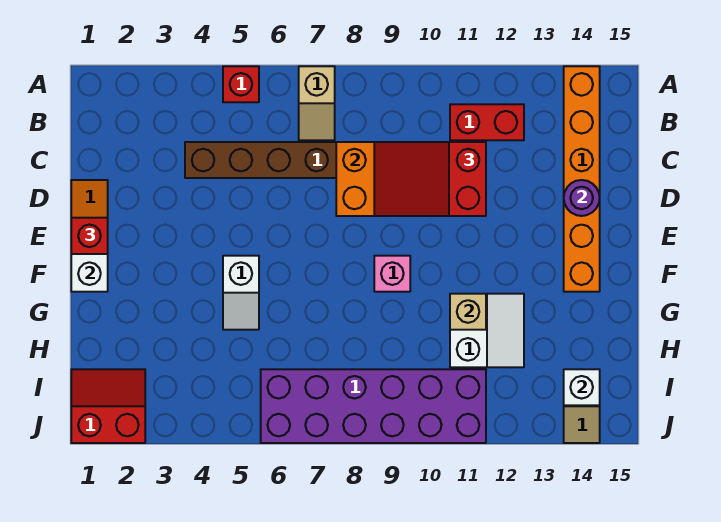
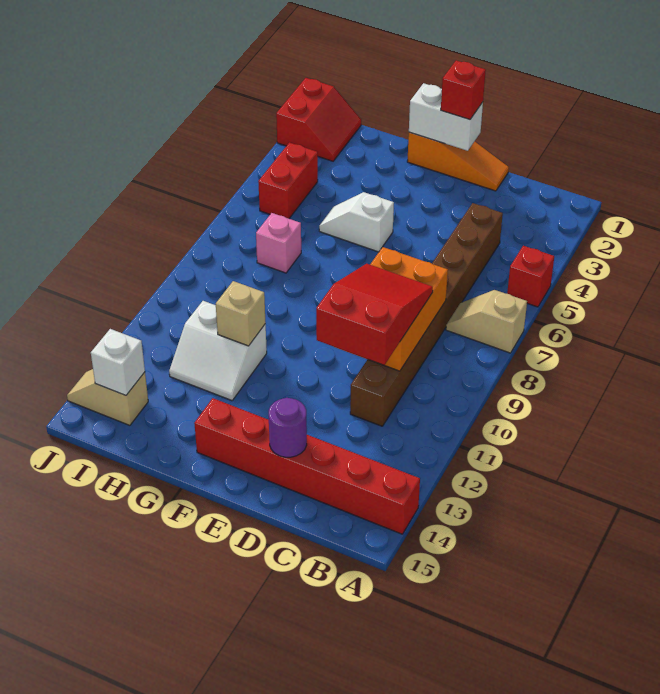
orange brick A14:F14 level 1 -> red brick A14:F14 level 1
red brick B11:B12 level 1 -> red brick I4:I5 level 1
pink brick F9 level 1 -> pink brick H7 level 1
purple brick I6:J11 level 1 -> none

